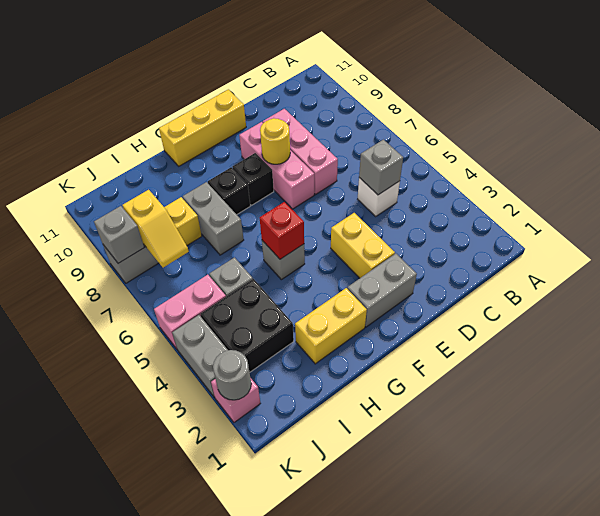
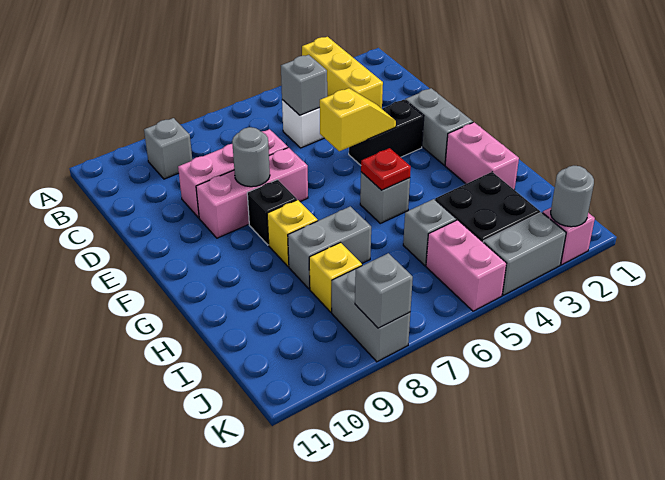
none -> grey brick B9 level 1
yellow brick E3:E4 level 1 -> black brick E3:E4 level 1
yellow round brick E8 level 2 -> grey round brick E8 level 2
yellow brick E11:G11 level 1 -> yellow brick A3:C3 level 1
yellow brick G2:H2 level 1 -> pink brick G2:H2 level 1
red brick G5 level 2 -> red plate G5 level 2
black brick G8 level 1 -> yellow brick G8 level 1
yellow slope J7:J8 level 2 top 8 -> yellow slope E4:E5 level 2 top 5

